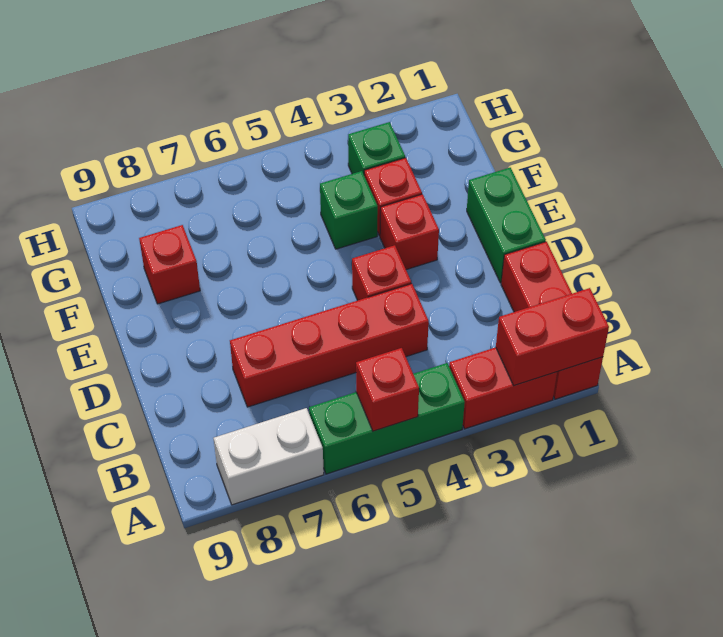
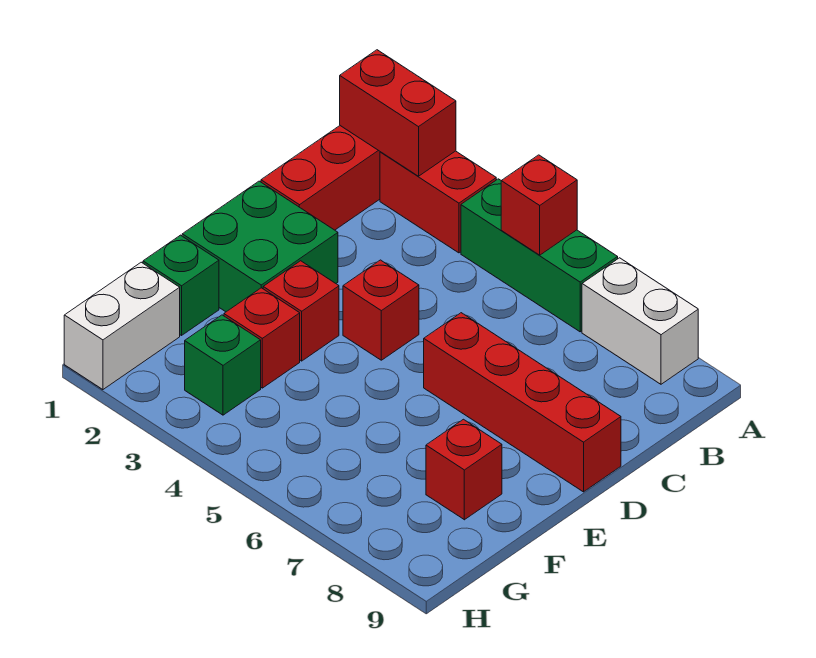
red brick C4:C7 level 1 -> red brick D6:D9 level 1
green brick D1:E1 level 1 -> green brick D1:E2 level 1
green brick F4 level 1 -> green brick F1 level 1
none -> white brick G1:H1 level 1

